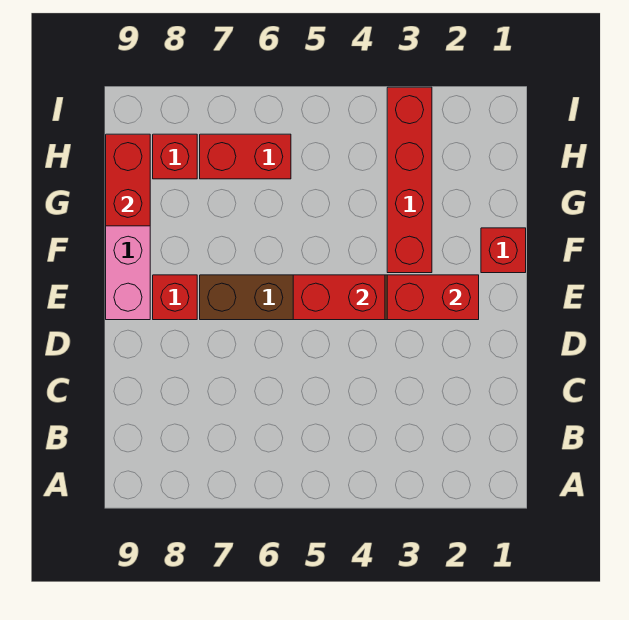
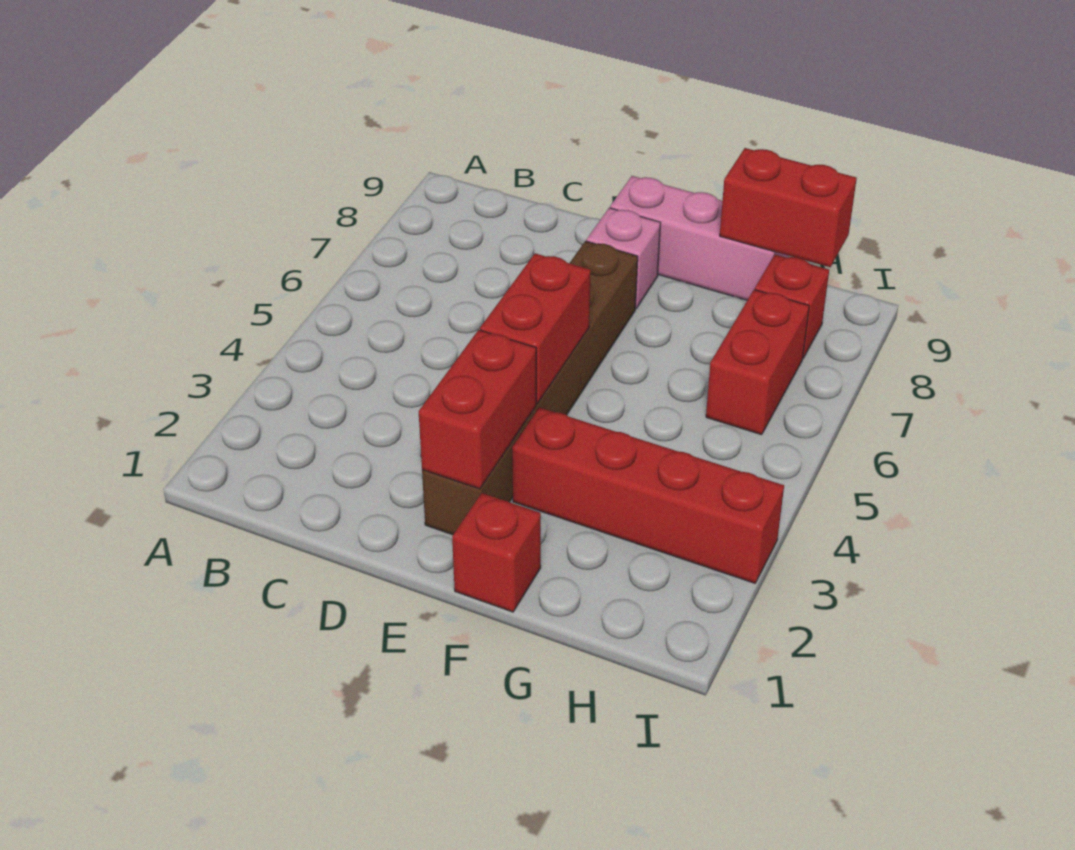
red brick E8 level 1 -> pink brick E8 level 1

